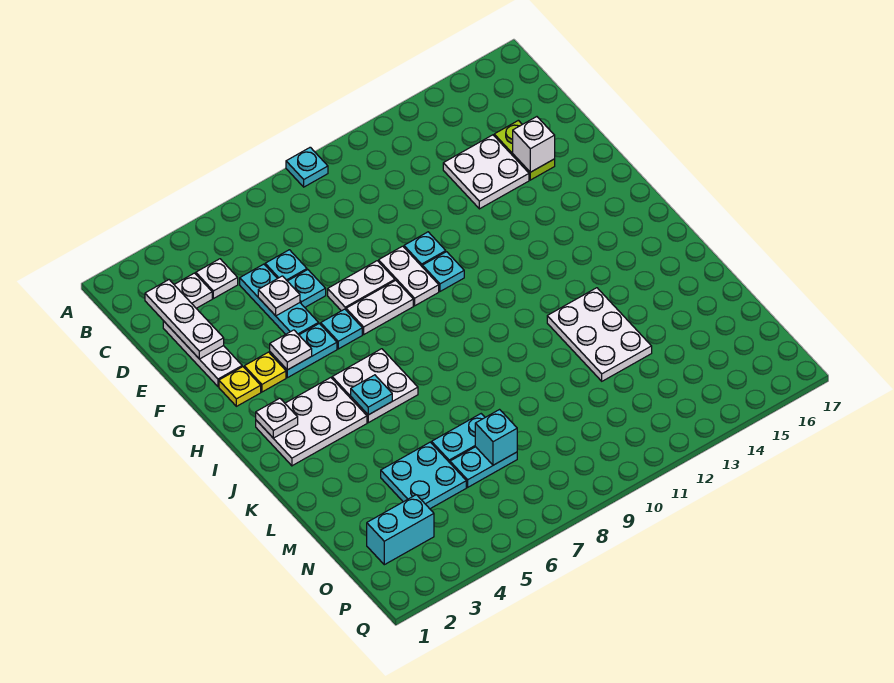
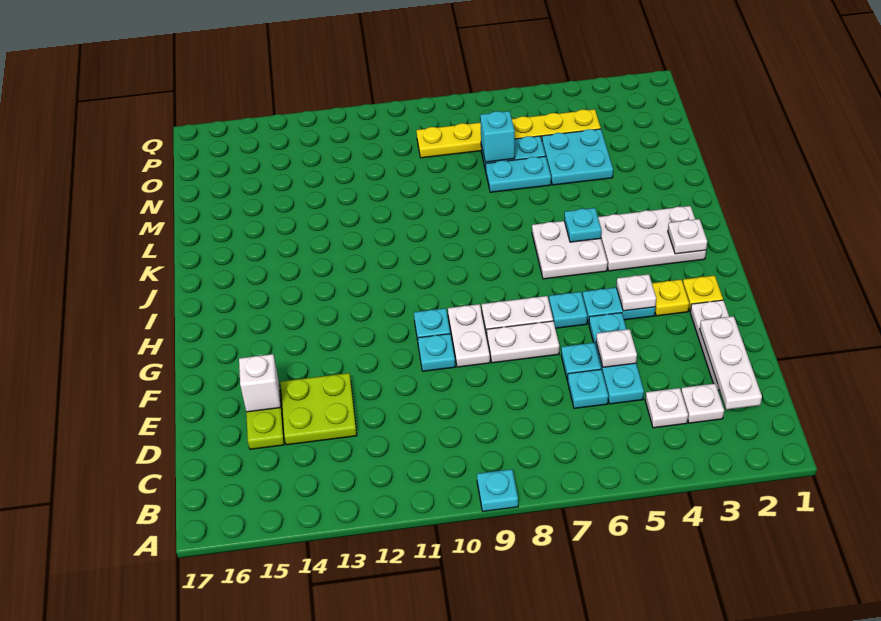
white plate D13:E14 level 1 -> lime plate D13:E14 level 1
white plate K12:M13 level 1 -> none
cyan brick O2:O3 level 1 -> none
none -> yellow plate O4:O9 level 1

